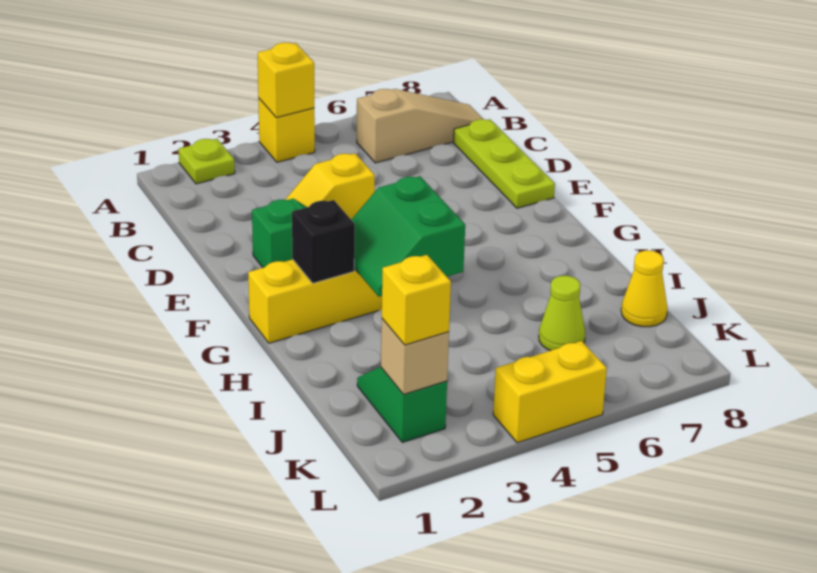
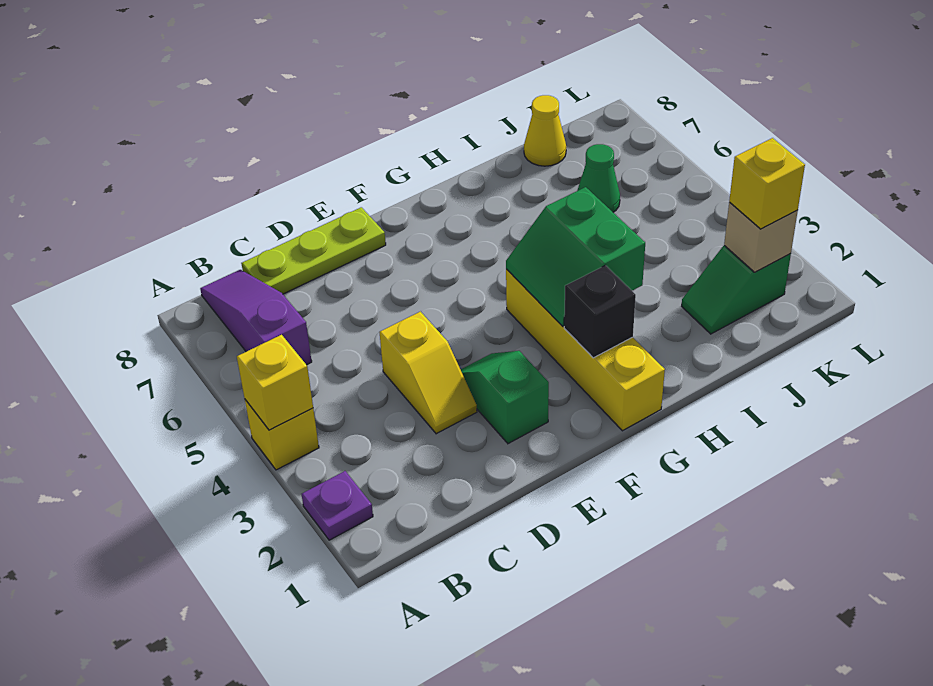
lime plate A2 level 1 -> purple plate A2 level 1
tan slope B6:B8 level 1 top 6 -> purple slope B6:B8 level 1 top 6
green slope G3:H4 level 2 top 4 -> green slope G3:H4 level 2 top H
lime cone J6 level 1 -> green cone J6 level 1
yellow brick L4:L5 level 1 -> none

